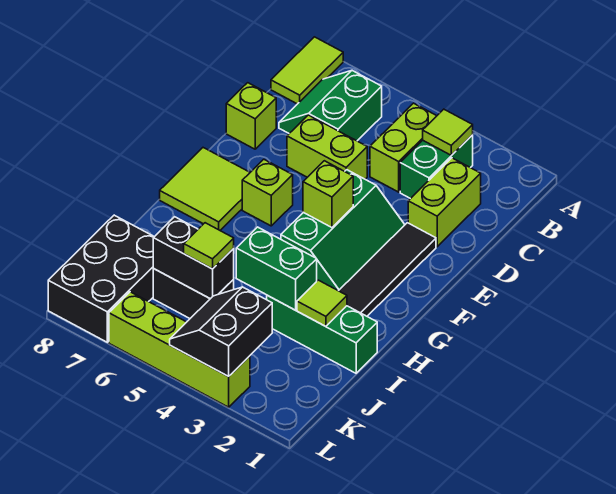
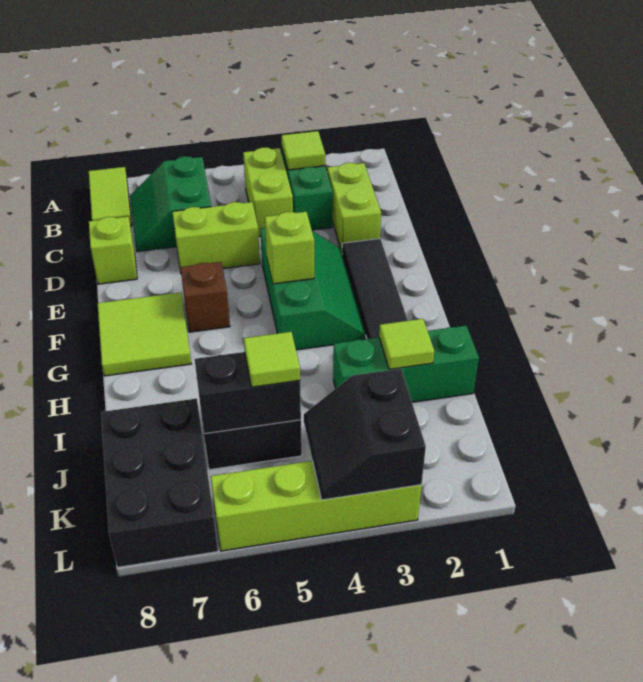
lime brick F6 level 1 -> brown brick F6 level 1
green brick I3:I4 level 2 -> none

